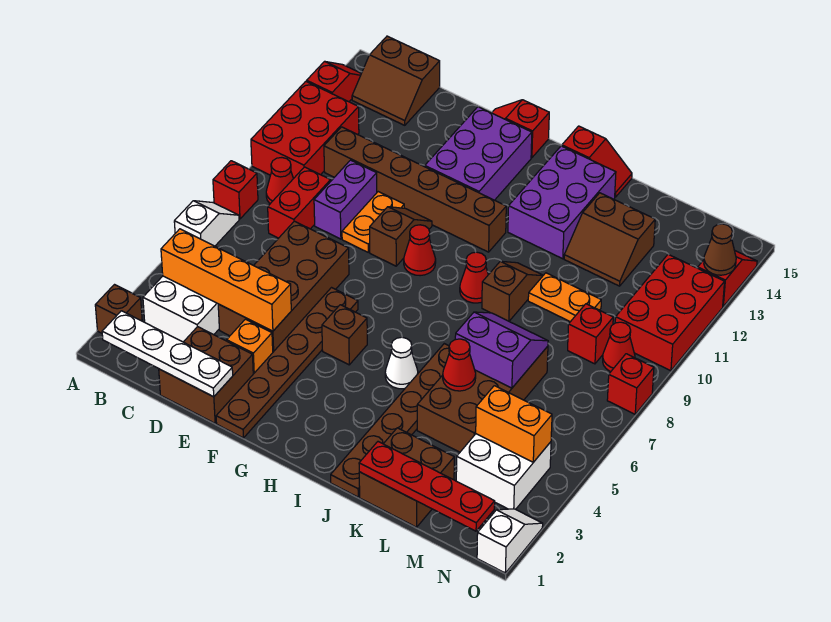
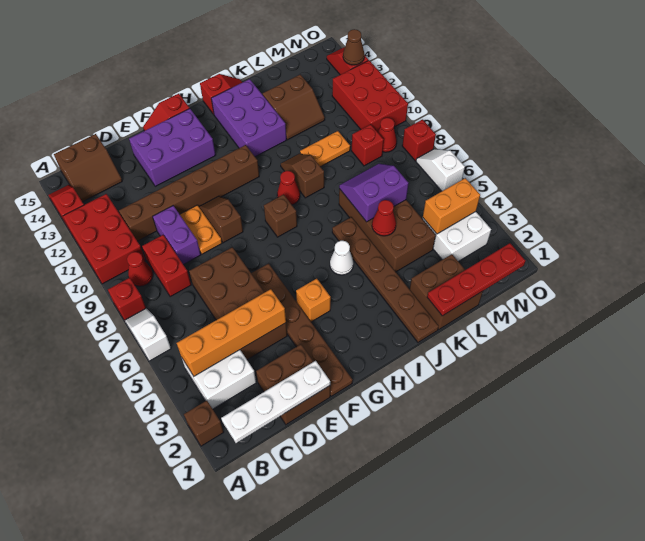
orange brick E3 level 1 -> orange brick G4 level 1
purple brick F12:G14 level 1 -> purple brick E13:G14 level 1
brown brick G5 level 1 -> brown brick H8 level 1
red cone G9 level 1 -> none
white slope O1:O2 level 1 top 1 -> white slope O6:O7 level 1 top 6

